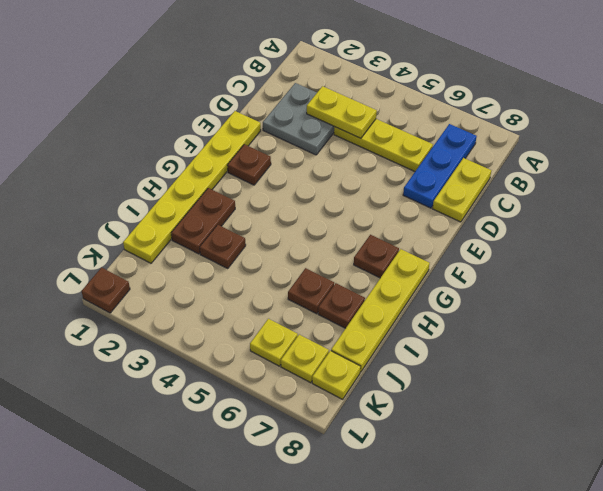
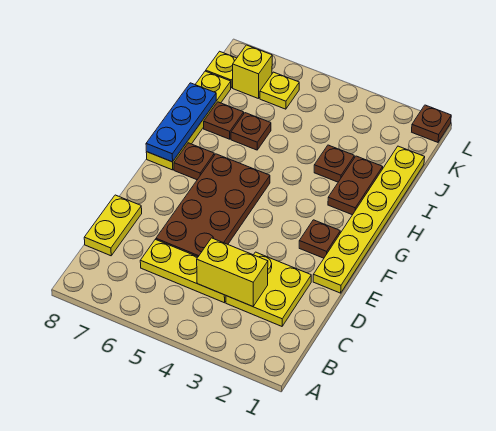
blue plate B7:D7 level 1 -> blue plate G8:I8 level 2
grey plate C2:D3 level 1 -> yellow plate C2:D3 level 1
yellow plate C3:C4 level 2 -> yellow brick C3:C4 level 2
none -> brown plate D5:G6 level 1
yellow plate K7 level 1 -> yellow brick K7 level 1

